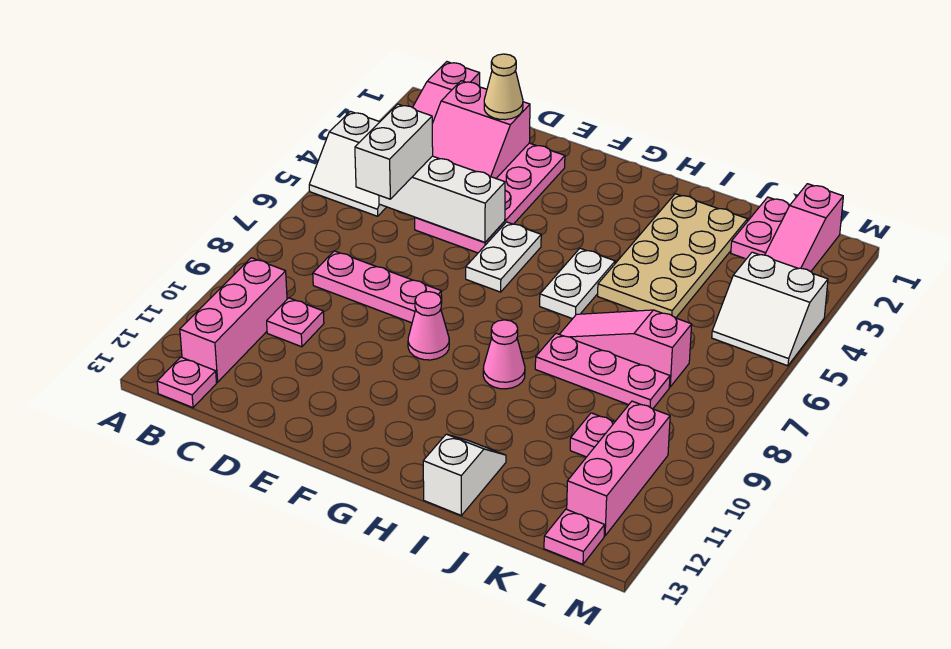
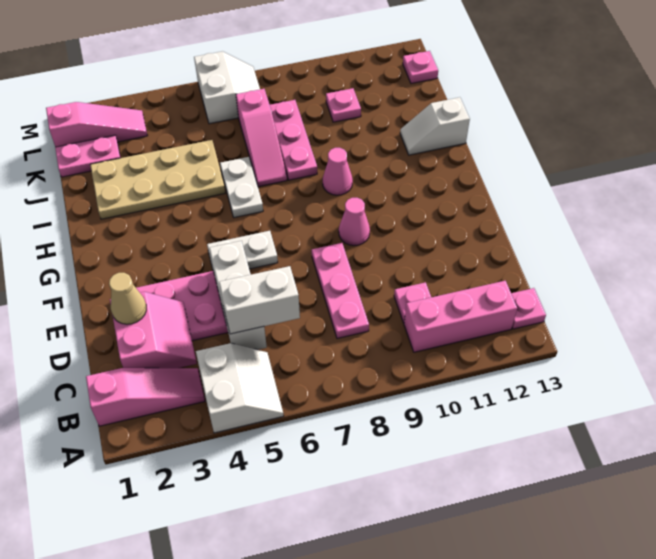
white plate H5:H6 level 1 -> white plate H6:I6 level 1
white slope L4:M5 level 1 top 4 -> white slope L6:M7 level 1 top 6
pink brick L10:L12 level 1 -> none

